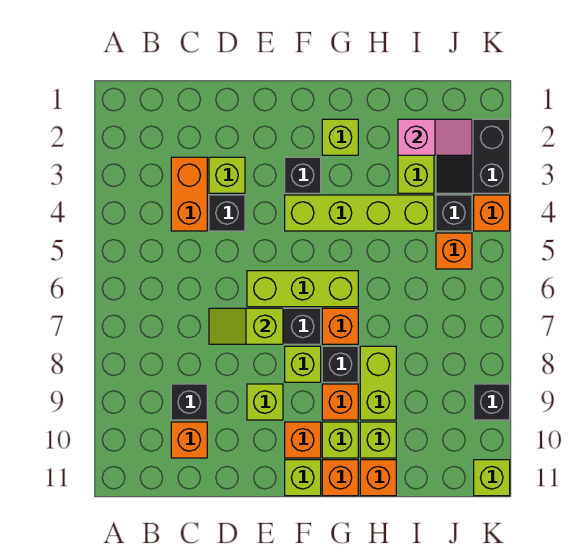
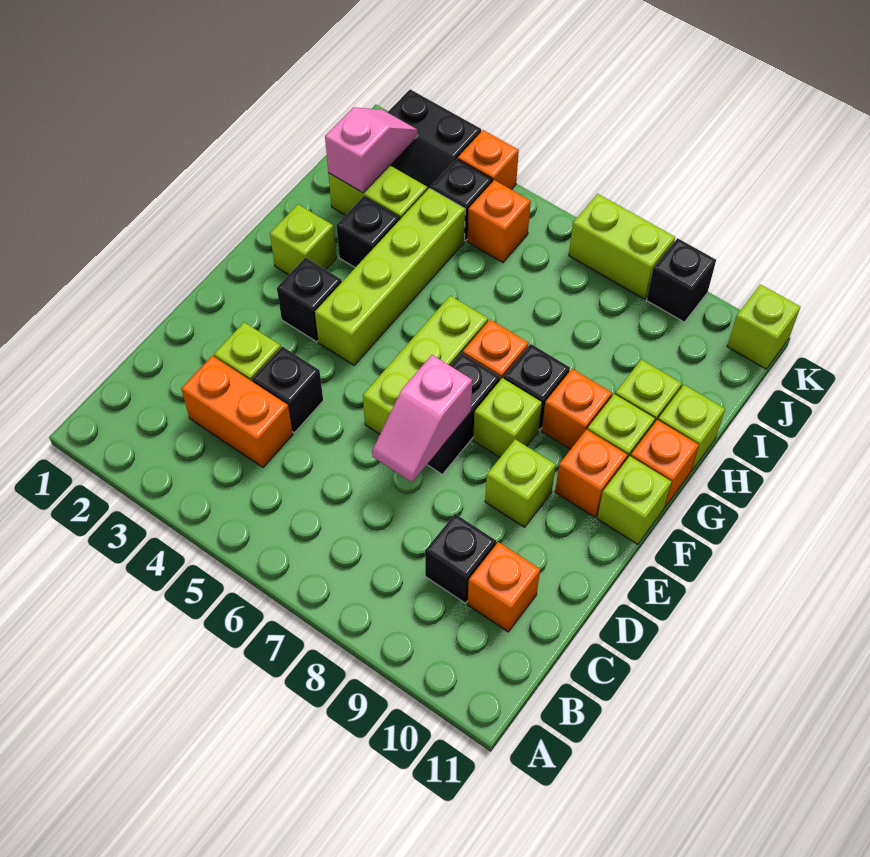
lime slope D7:E7 level 2 top E -> pink slope D7:E7 level 2 top E
none -> black brick H3 level 1
lime brick H8:H9 level 1 -> lime brick K7:K8 level 1
orange brick H11 level 1 -> lime brick H11 level 1

